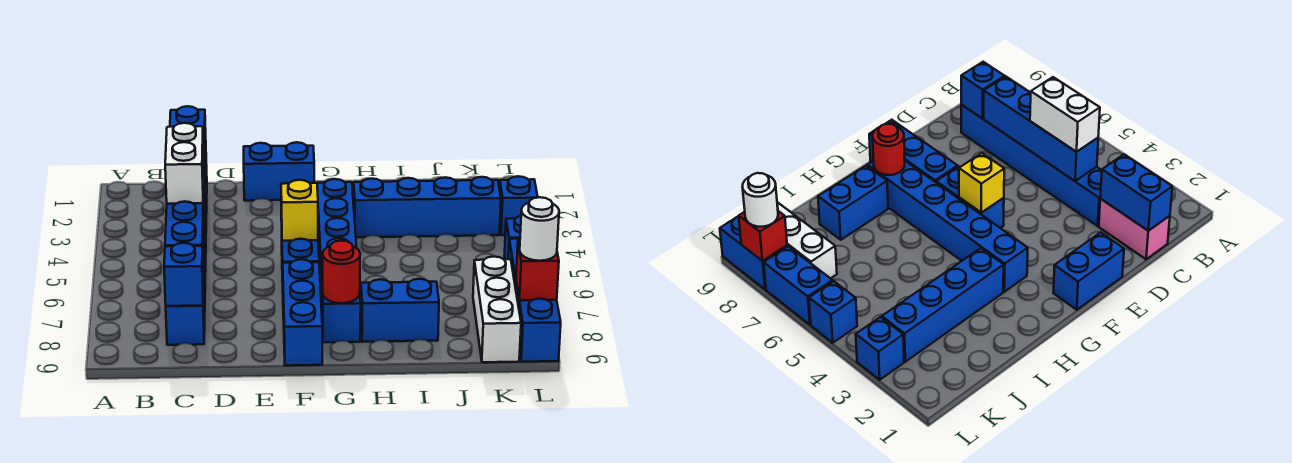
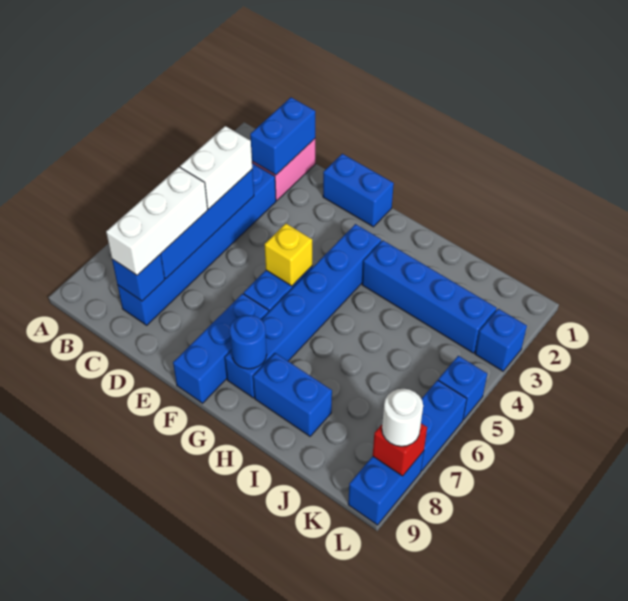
red round brick G8 level 2 -> blue round brick G8 level 2
white brick K7:K9 level 1 -> white brick C6:C8 level 3

